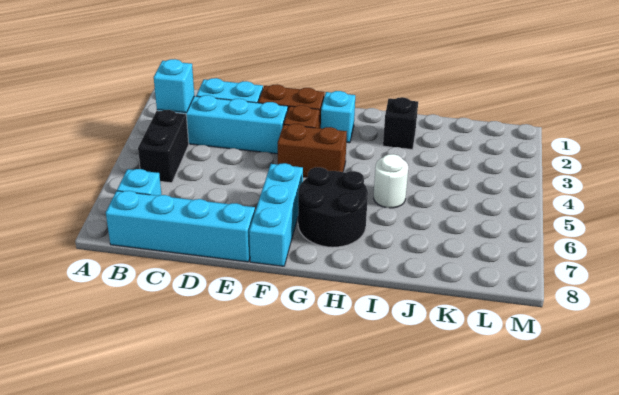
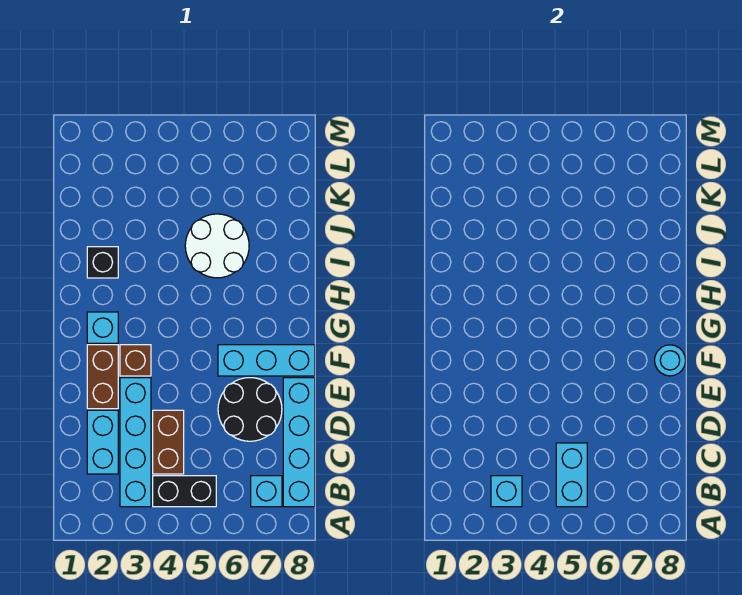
none -> cyan brick B5:C5 level 2
brown brick F4:G4 level 1 -> brown brick C4:D4 level 1
none -> cyan round brick F8 level 2
black round brick G6:H7 level 1 -> black round brick D6:E7 level 1
white round brick I5 level 1 -> white round brick I5:J6 level 1

